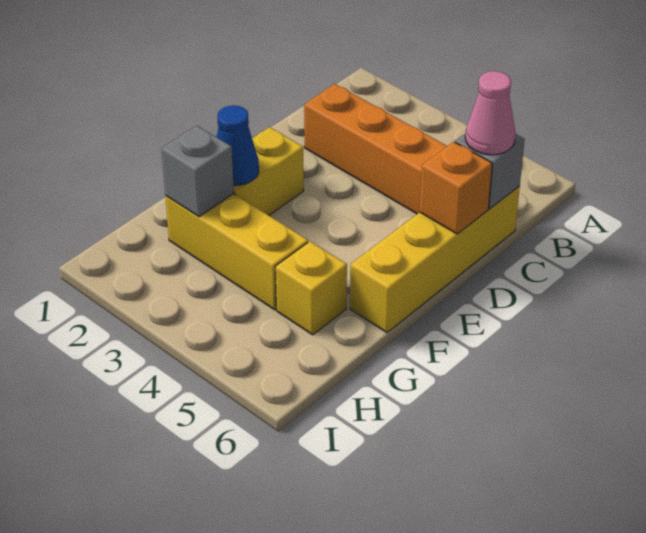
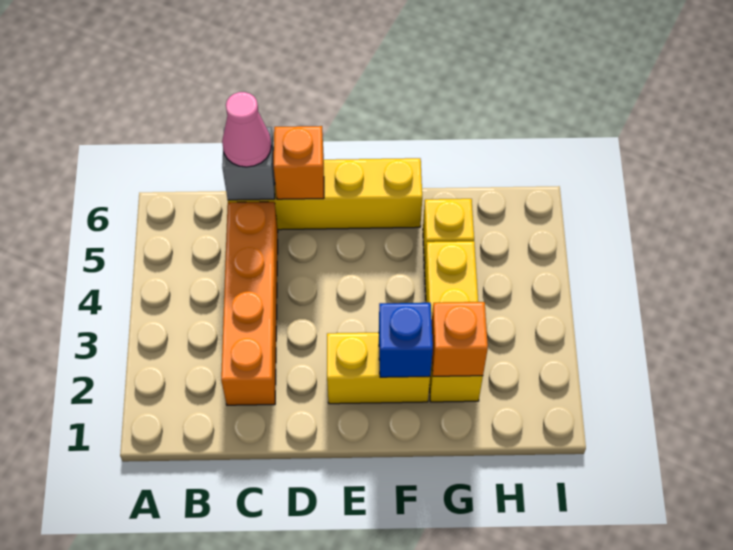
blue cone F2 level 2 -> blue brick F2 level 2
grey brick G2 level 2 -> orange brick G2 level 2

